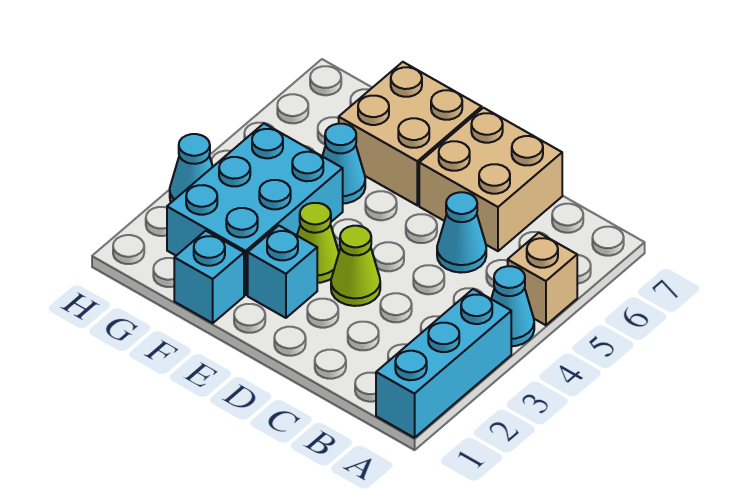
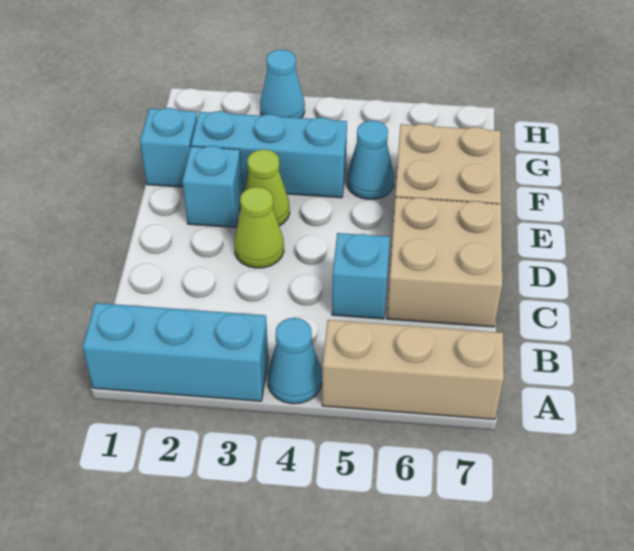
tan brick A5 level 1 -> tan brick A5:A7 level 1
cyan cone C5 level 1 -> cyan brick C5 level 1
cyan brick F2:G4 level 1 -> cyan brick F2:F4 level 1

